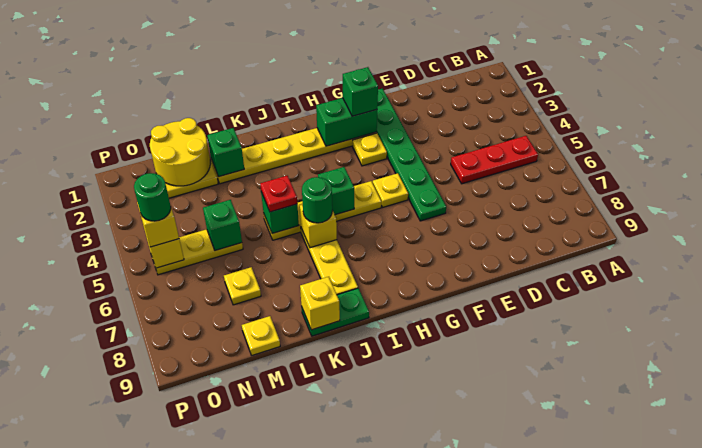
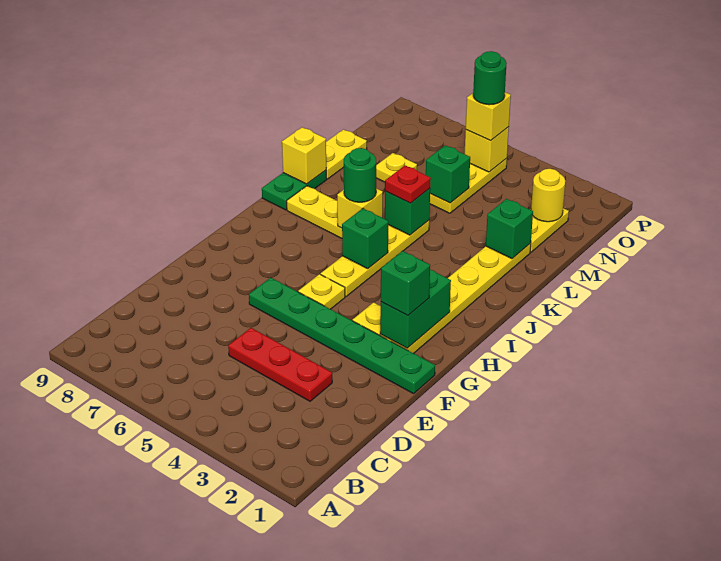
red plate B5:D5 level 1 -> red plate D3:D5 level 1
yellow round brick M1:N2 level 2 -> yellow round brick N2 level 2
yellow plate M9 level 1 -> yellow plate L9:M9 level 1

